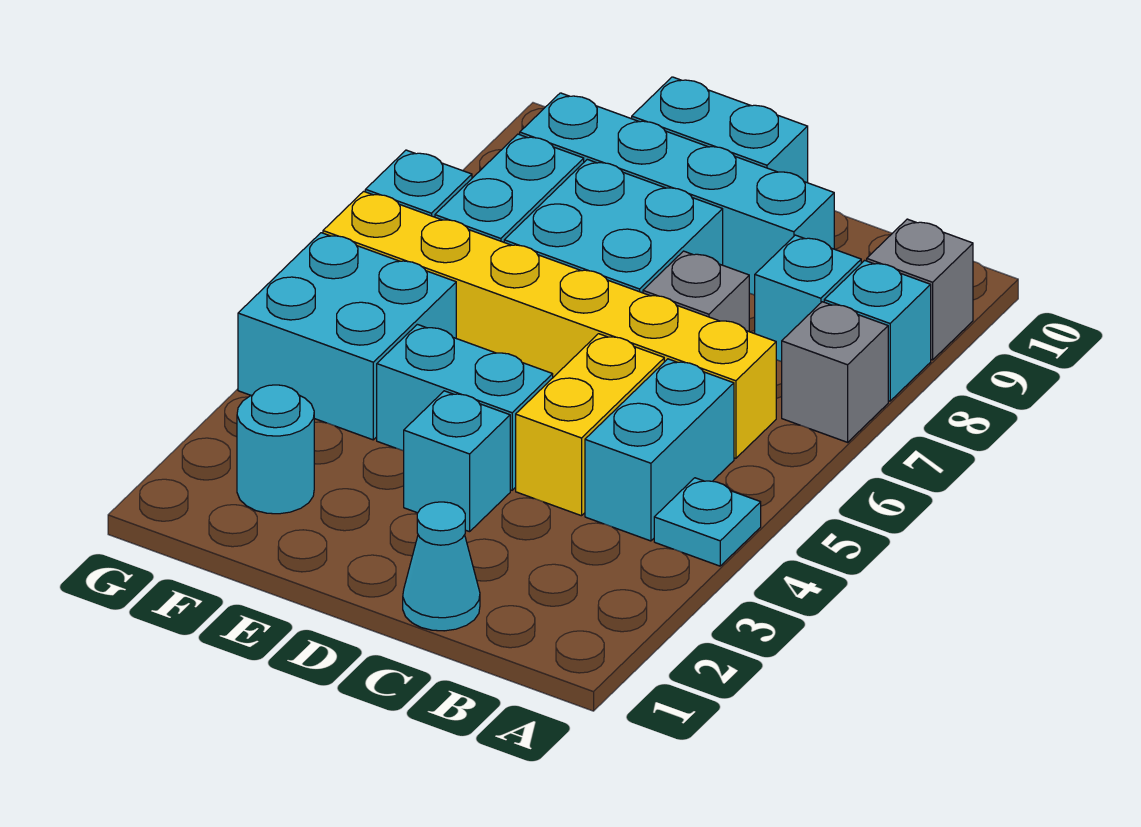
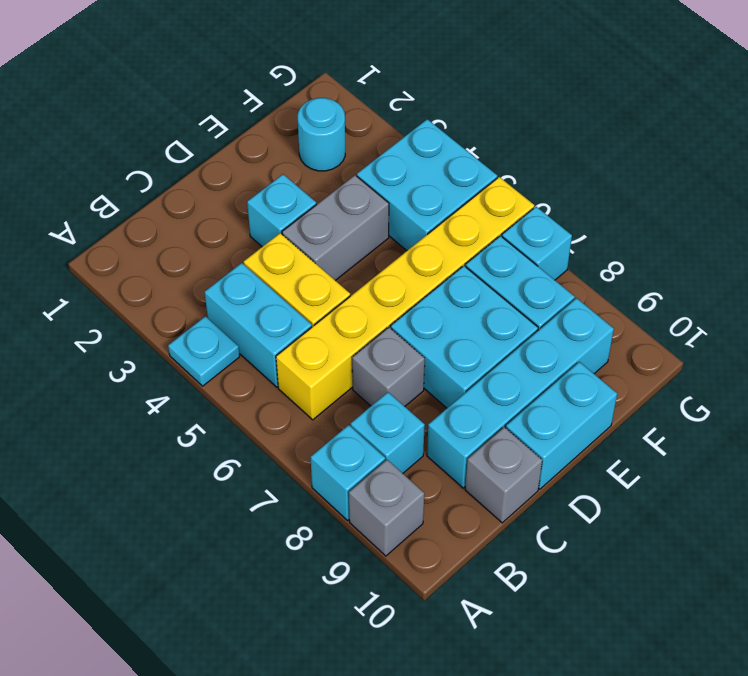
grey brick A7 level 1 -> grey brick C10 level 1
cyan cone C1 level 1 -> none
cyan brick D4:E4 level 1 -> grey brick D4:E4 level 1

